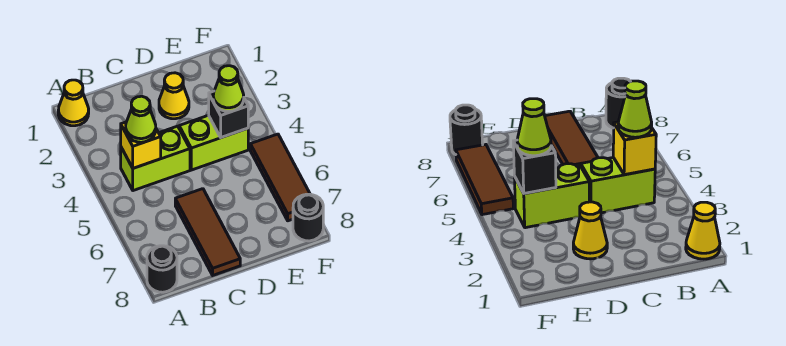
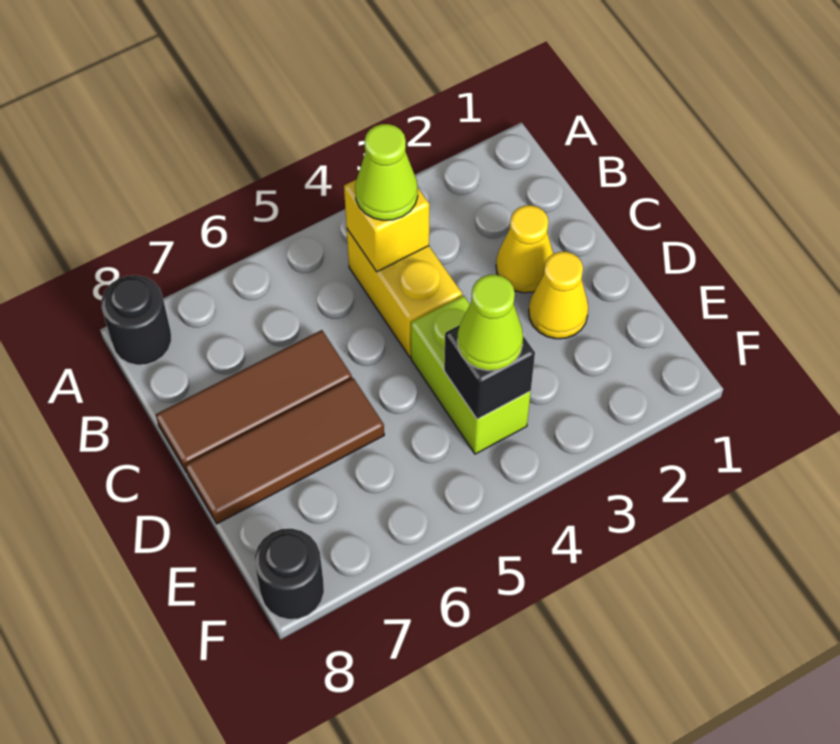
yellow cone A1 level 1 -> yellow cone C2 level 1
lime brick B4:C4 level 1 -> yellow brick B4:C4 level 1
brown tile F5:F7 level 1 -> brown tile D6:D8 level 1

